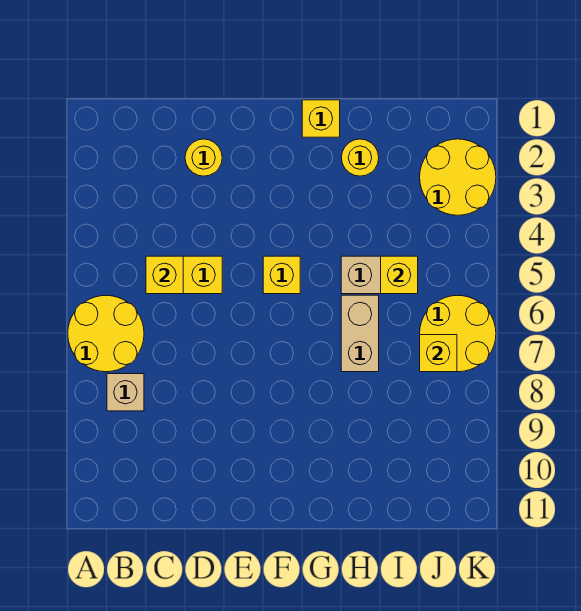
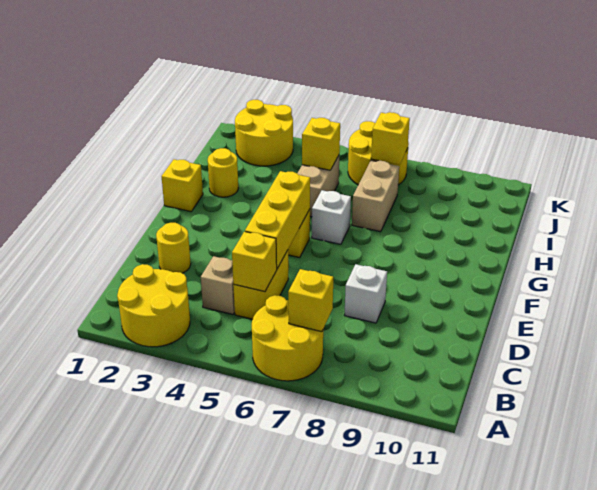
none -> yellow round brick A2:B3 level 1
none -> yellow brick B7 level 2
tan brick B8 level 1 -> tan brick C4 level 1
none -> yellow brick D5:F5 level 2
none -> white brick D8 level 1
none -> white brick G6 level 1
tan brick H6:H7 level 1 -> tan brick H7:I7 level 1

